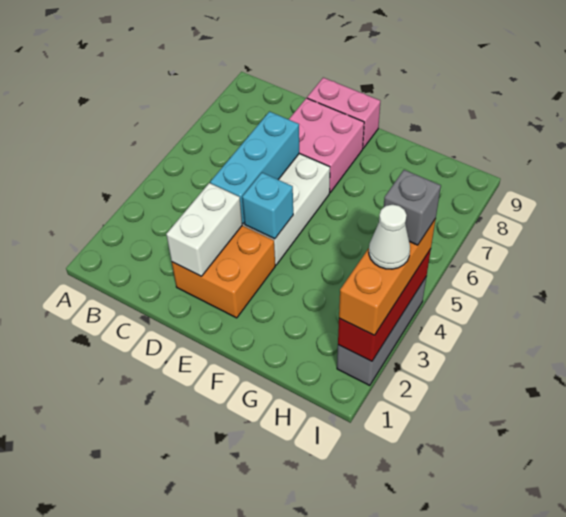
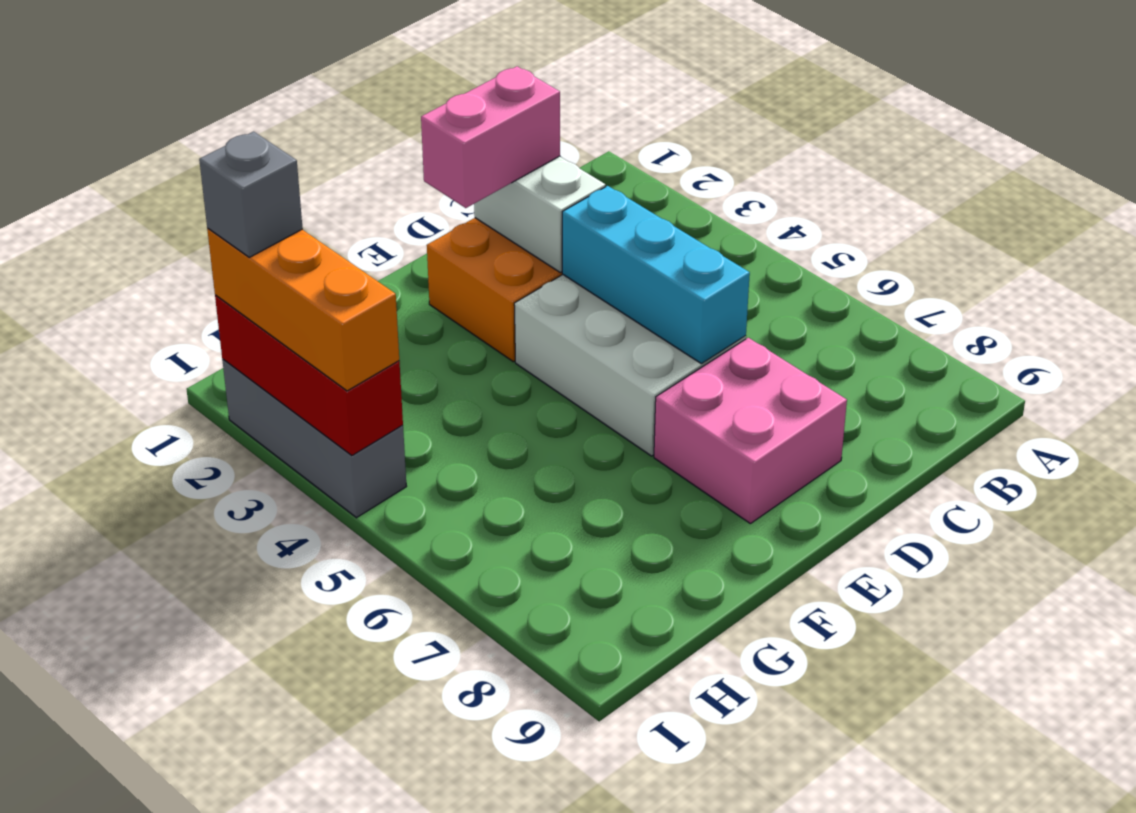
pink brick D9:E9 level 1 -> pink brick D2:E2 level 3
cyan brick E4 level 2 -> none
white cone I3 level 4 -> none
grey brick I4 level 4 -> grey brick I2 level 4

